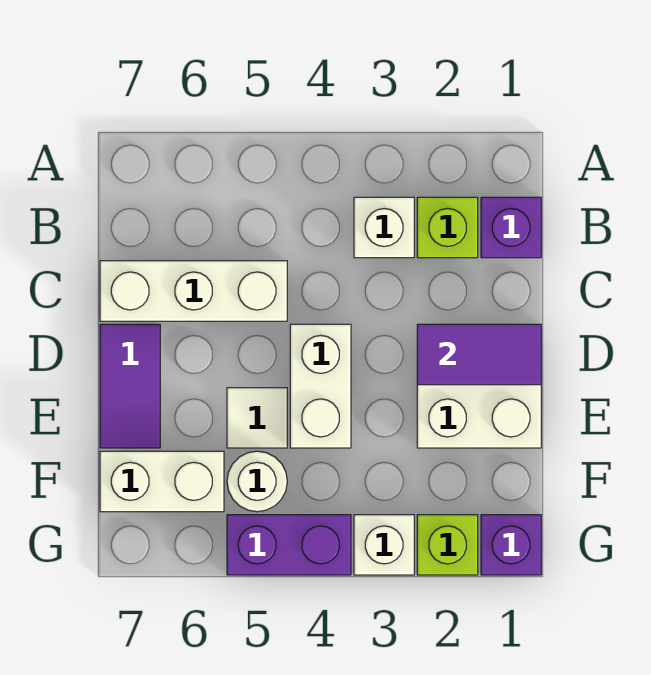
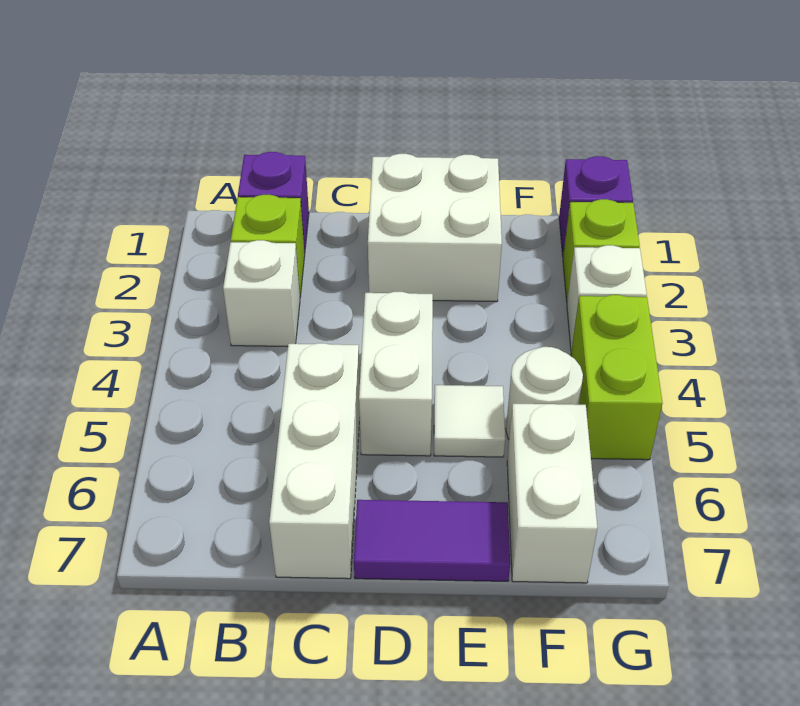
purple tile D1:D2 level 2 -> none
white brick D4:E4 level 1 -> white brick D4:D5 level 1
purple brick G4:G5 level 1 -> lime brick G4:G5 level 1

